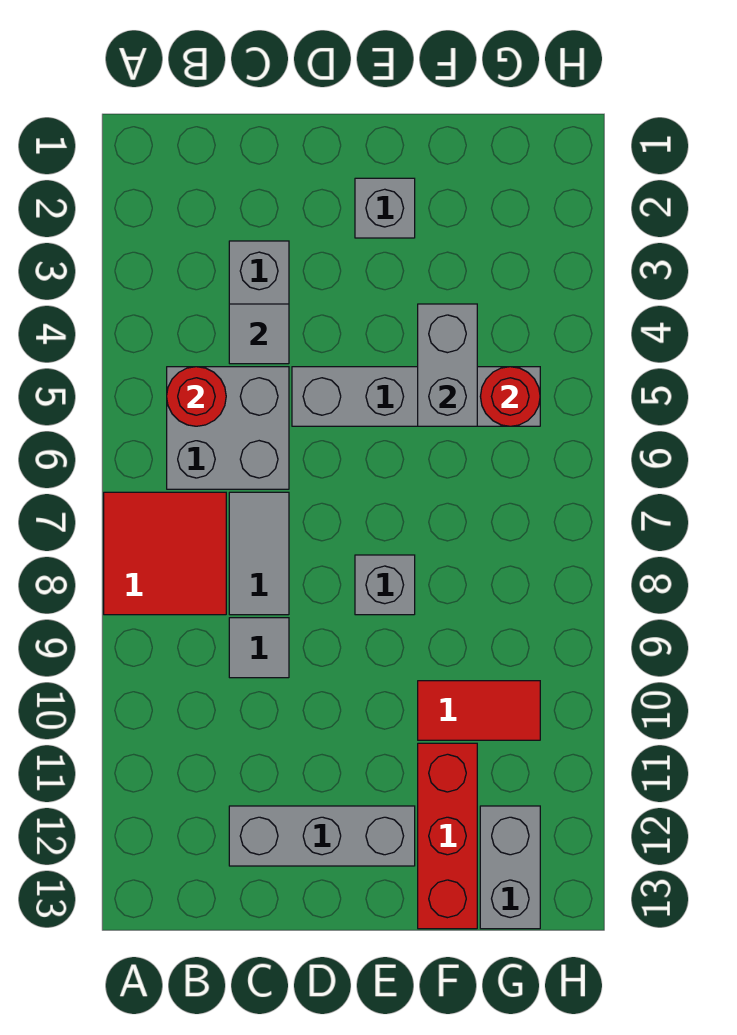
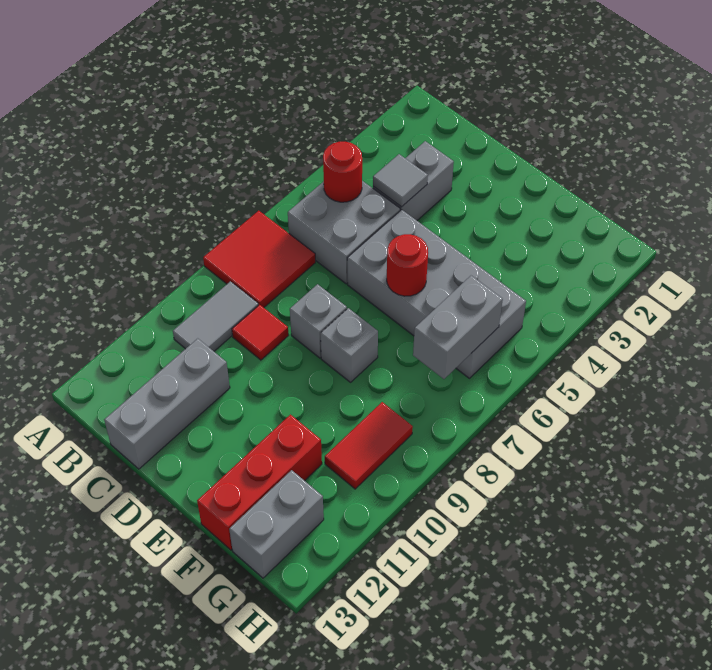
grey tile C7:C8 level 1 -> grey tile B9:B10 level 1
grey tile C9 level 1 -> red tile C9 level 1
grey brick C12:E12 level 1 -> grey brick C11:C13 level 1
grey brick D5:G5 level 1 -> grey brick D5:G6 level 1
grey brick E2 level 1 -> grey brick D8 level 1
grey brick F4:F5 level 2 -> grey brick G6:G7 level 2
red tile F10:G10 level 1 -> red tile G9:G10 level 1
red round brick G5 level 2 -> red round brick E6 level 2

